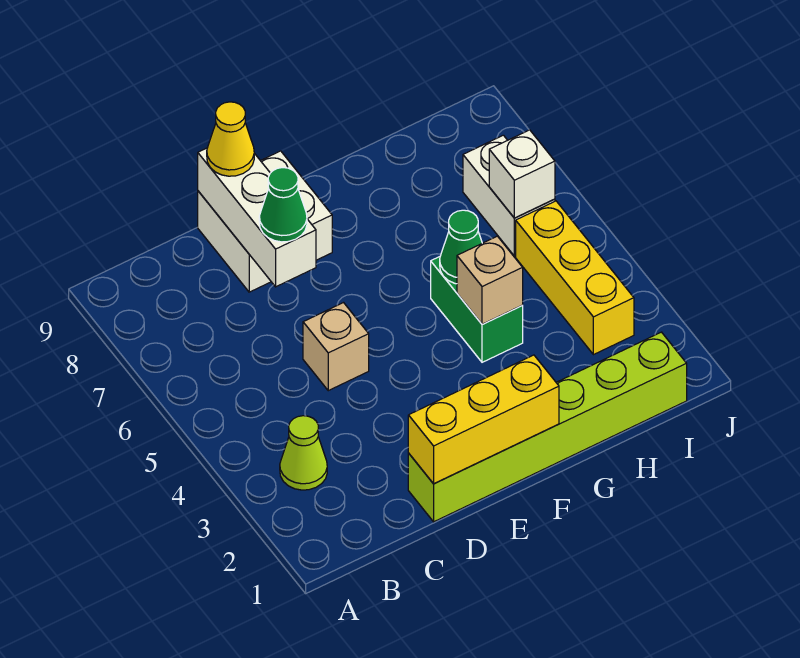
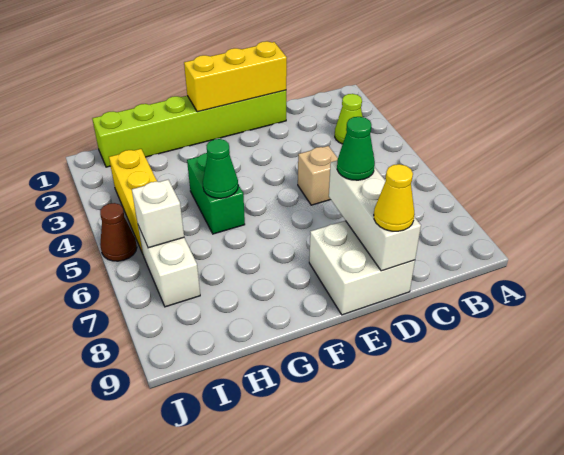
tan brick G4 level 2 -> none
none -> brown cone J5 level 1

